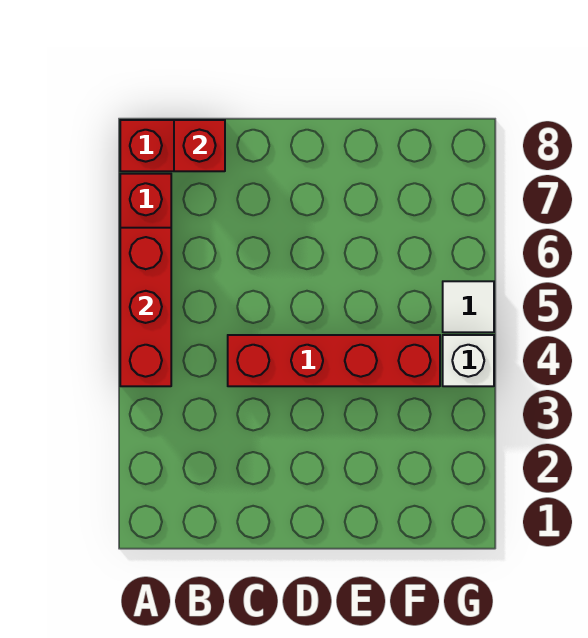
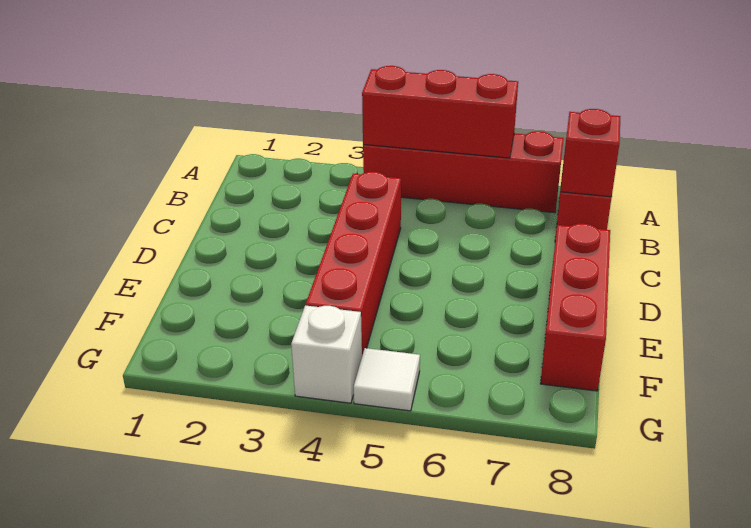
none -> red brick D8:F8 level 1

